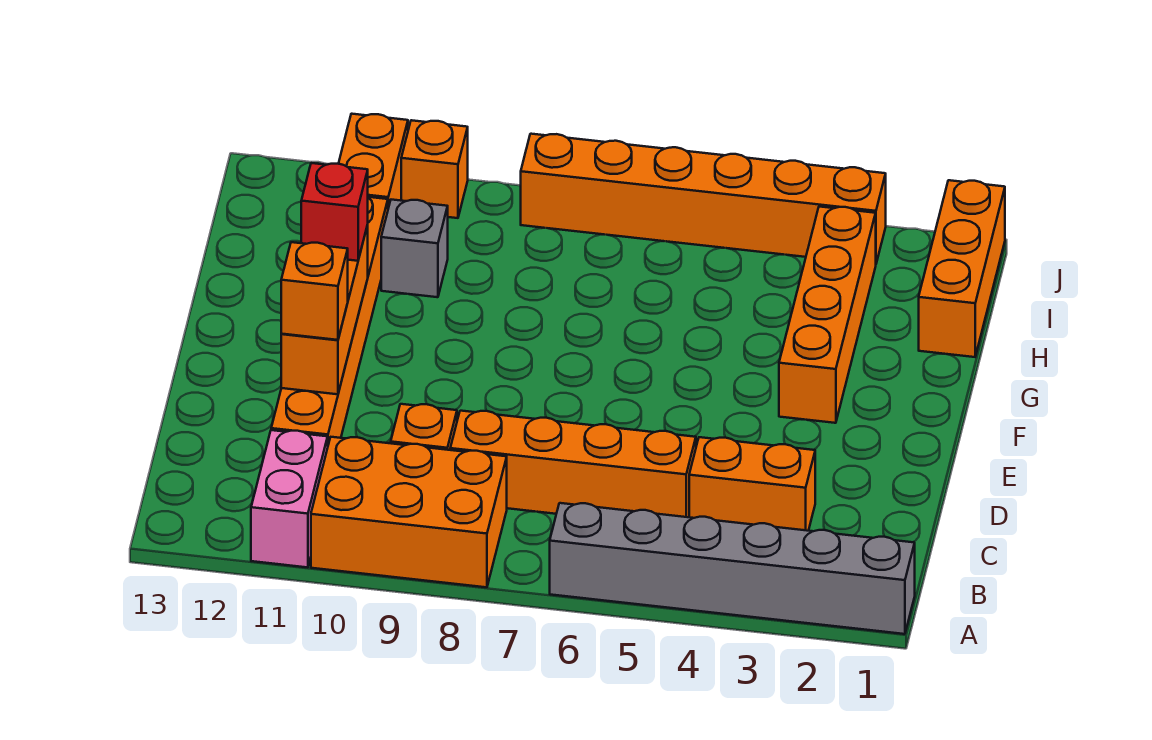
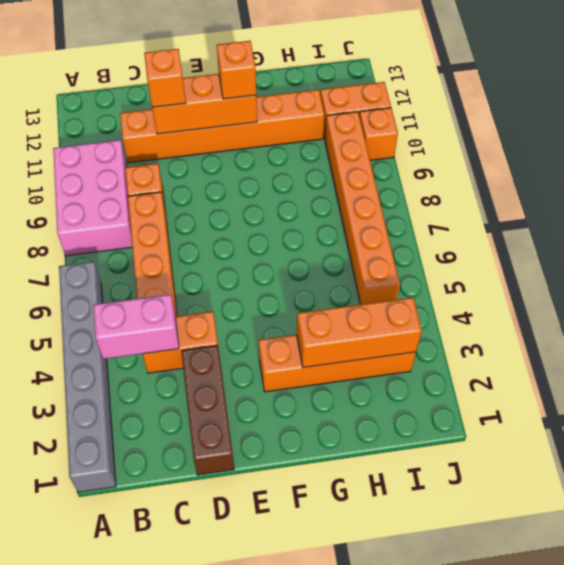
orange brick A8:B10 level 1 -> pink brick A8:B10 level 1
pink brick A11:B11 level 1 -> pink brick B4:C4 level 2
orange brick C3:C4 level 1 -> orange brick C4:D4 level 1
none -> brown brick D1:D3 level 1
red brick F11 level 3 -> orange brick F11 level 3
orange brick H1:J1 level 1 -> orange brick G3:I3 level 2
grey brick H10 level 1 -> none
orange brick J3:J8 level 1 -> orange brick I5:I10 level 1

